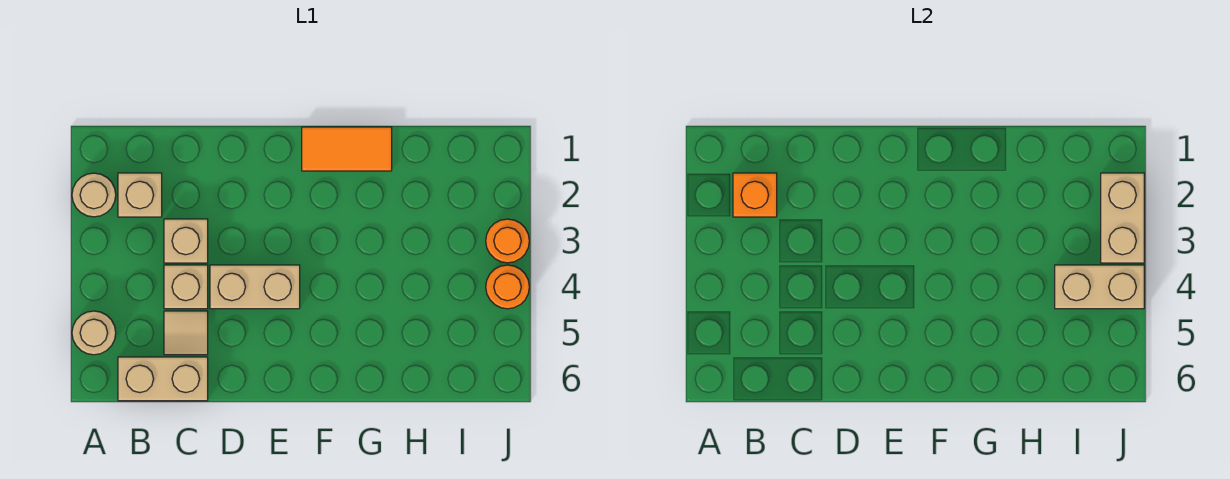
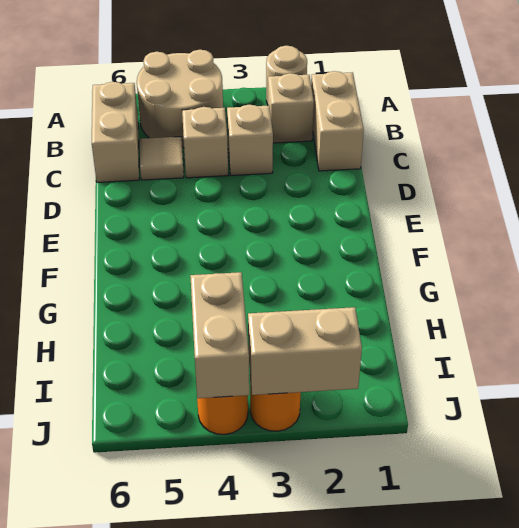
tan round brick A5 level 1 -> tan round brick A4:B5 level 1
orange brick B2 level 2 -> none
tan brick D4:E4 level 1 -> tan brick B1:C1 level 1
orange tile F1:G1 level 1 -> none

